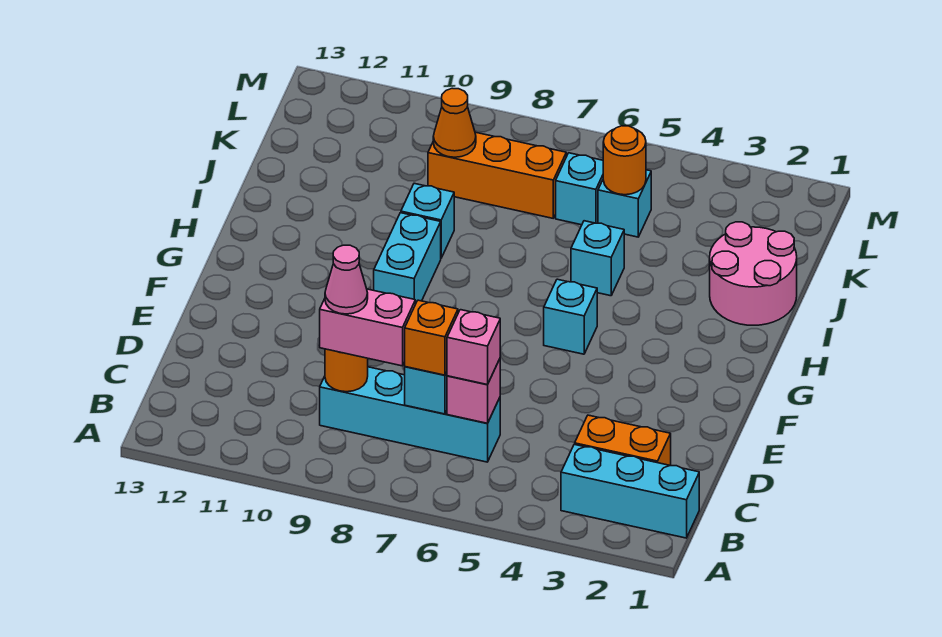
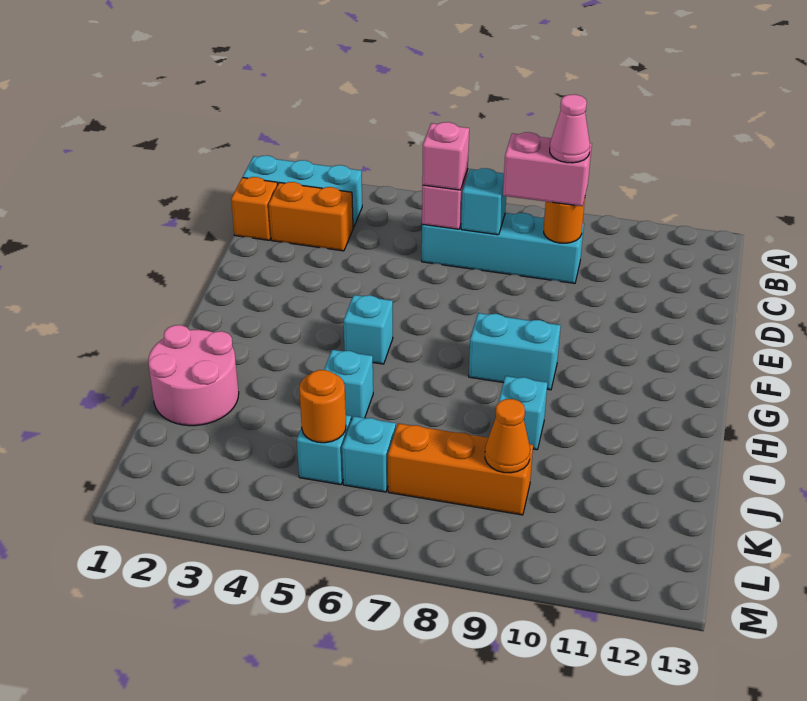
orange brick C7 level 3 -> orange brick C1 level 1
cyan brick G9:H9 level 1 -> cyan brick G8:G9 level 1

